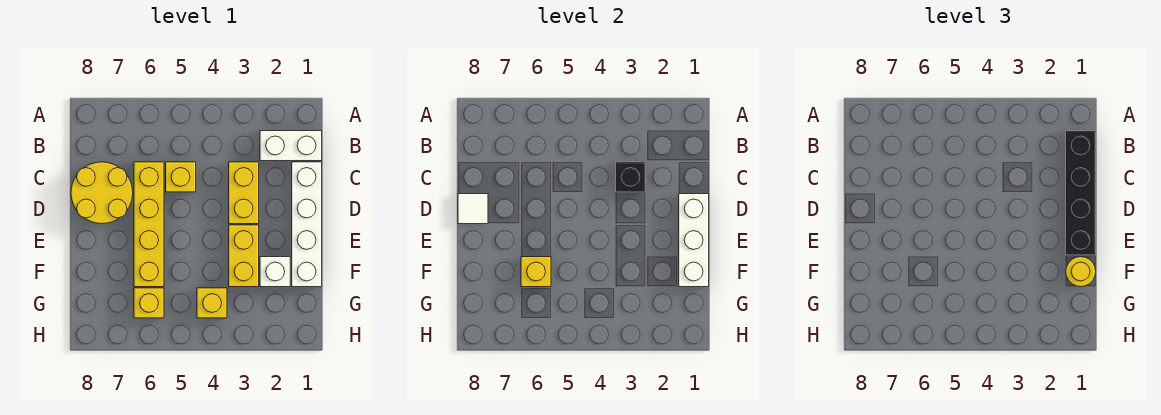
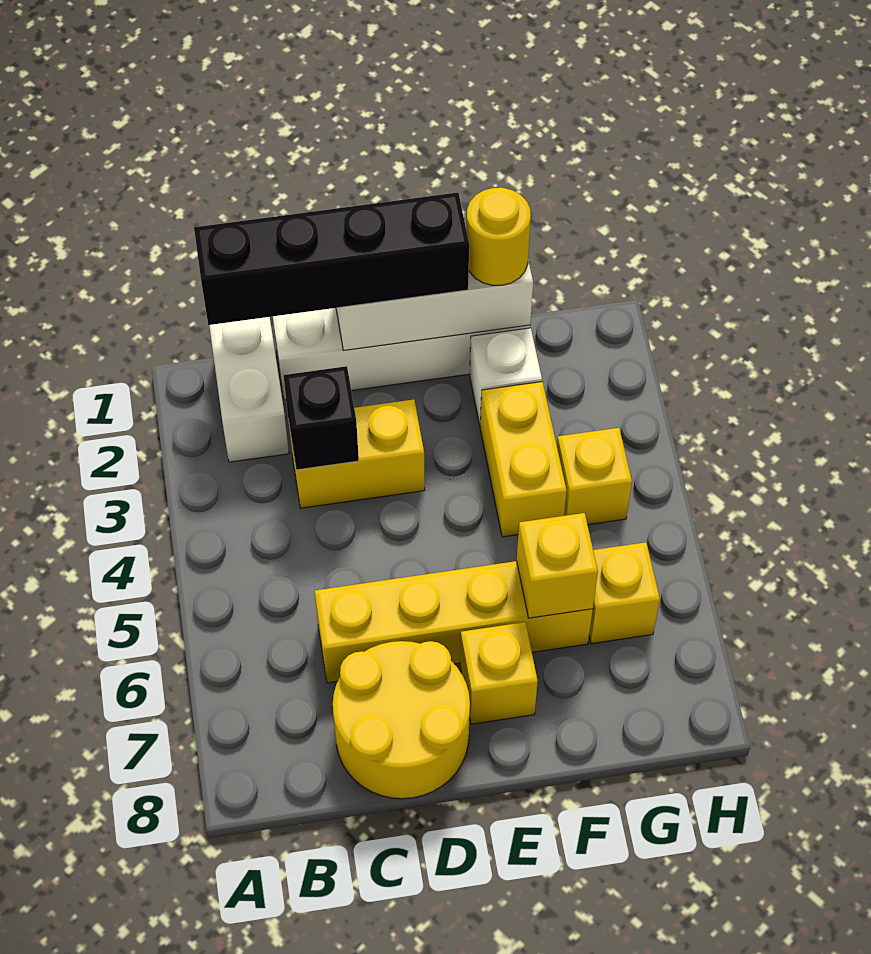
yellow brick C5 level 1 -> yellow brick E7 level 1
white tile D8 level 2 -> none
yellow brick E3:F3 level 1 -> yellow brick F3:F4 level 1

